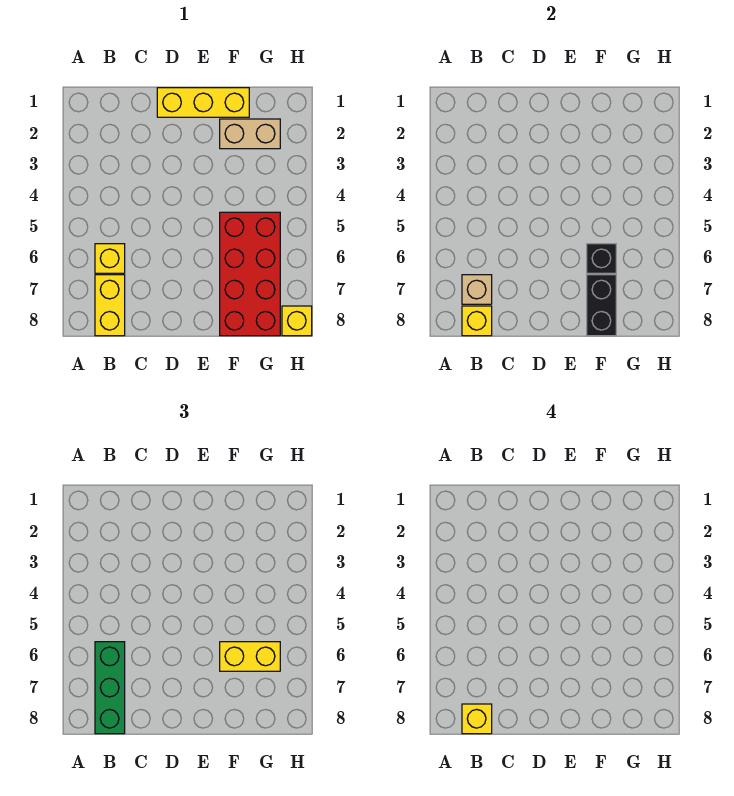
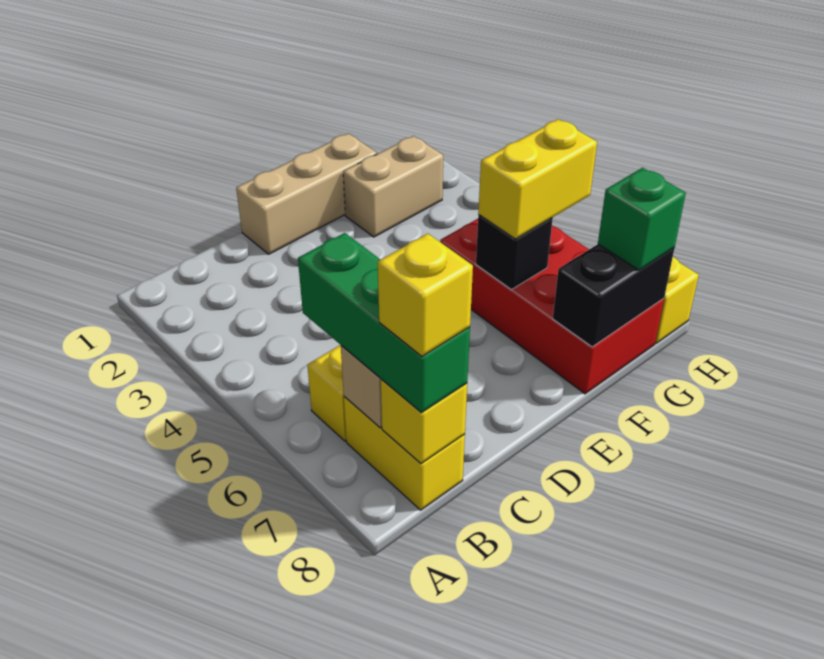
yellow brick D1:F1 level 1 -> tan brick D1:F1 level 1
black brick F7:F8 level 2 -> black brick F8:G8 level 2
none -> green brick G8 level 3

